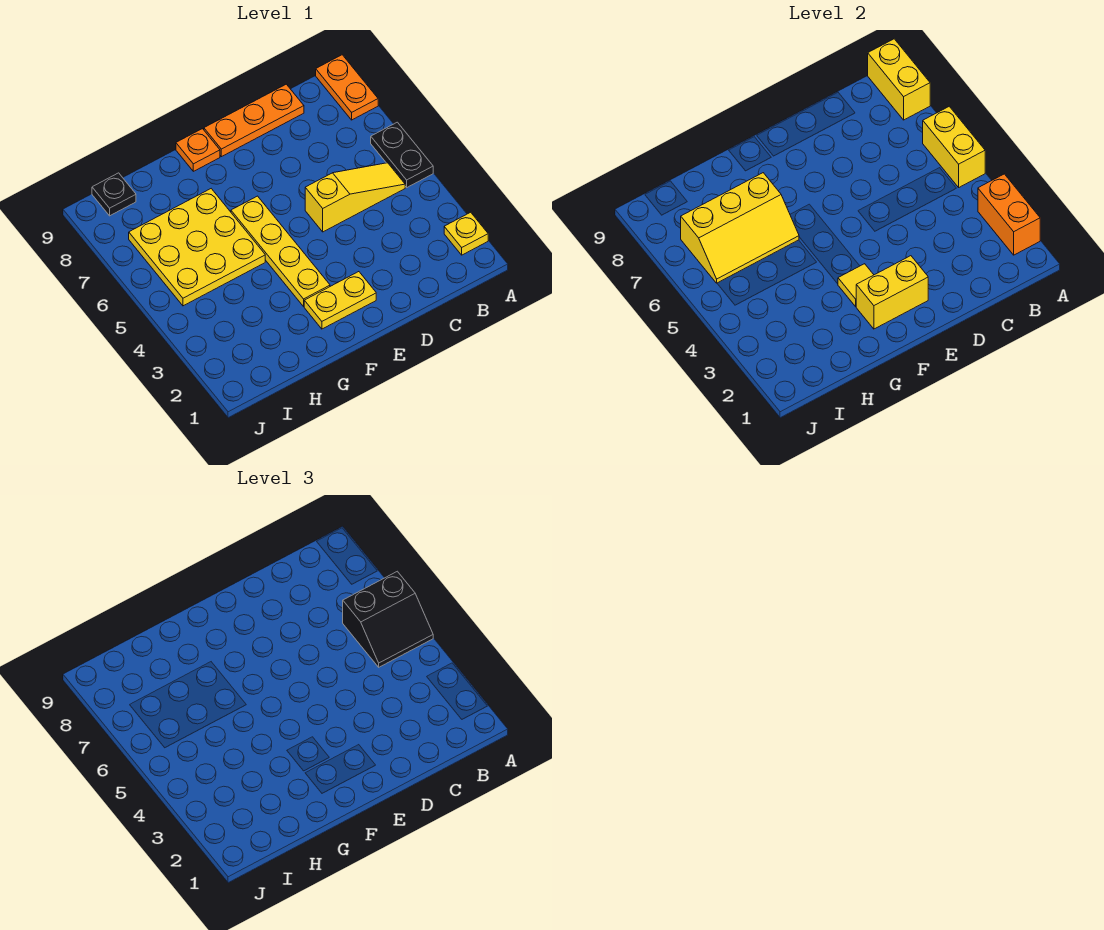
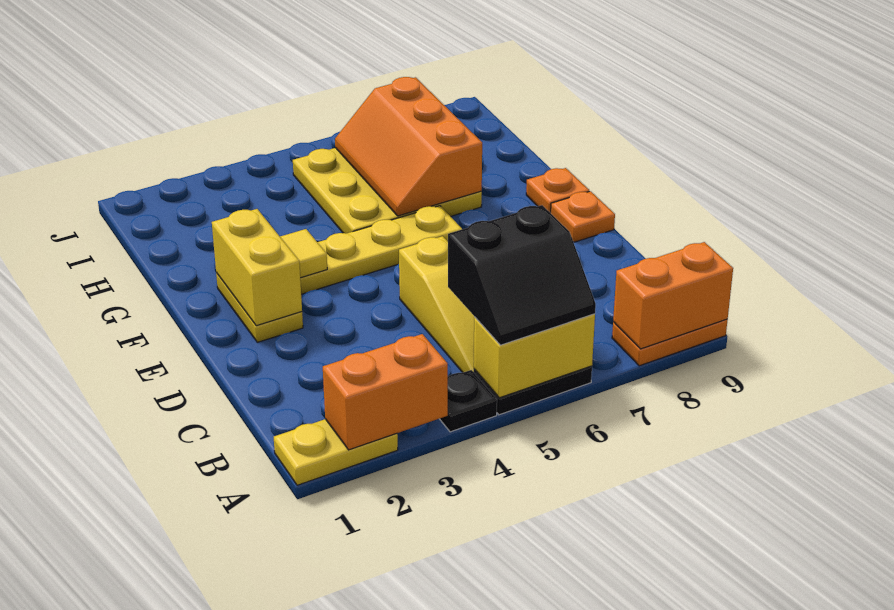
yellow plate A2 level 1 -> yellow plate A1:A2 level 1
black slope A5:B6 level 3 top 6 -> black slope A5:B6 level 3 top B
yellow brick A8:A9 level 2 -> orange brick A8:A9 level 2
orange plate C9:E9 level 1 -> orange plate E9 level 1
yellow slope G6:I7 level 2 top 7 -> orange slope G6:I7 level 2 top 7
black plate I9 level 1 -> black plate A4 level 1

